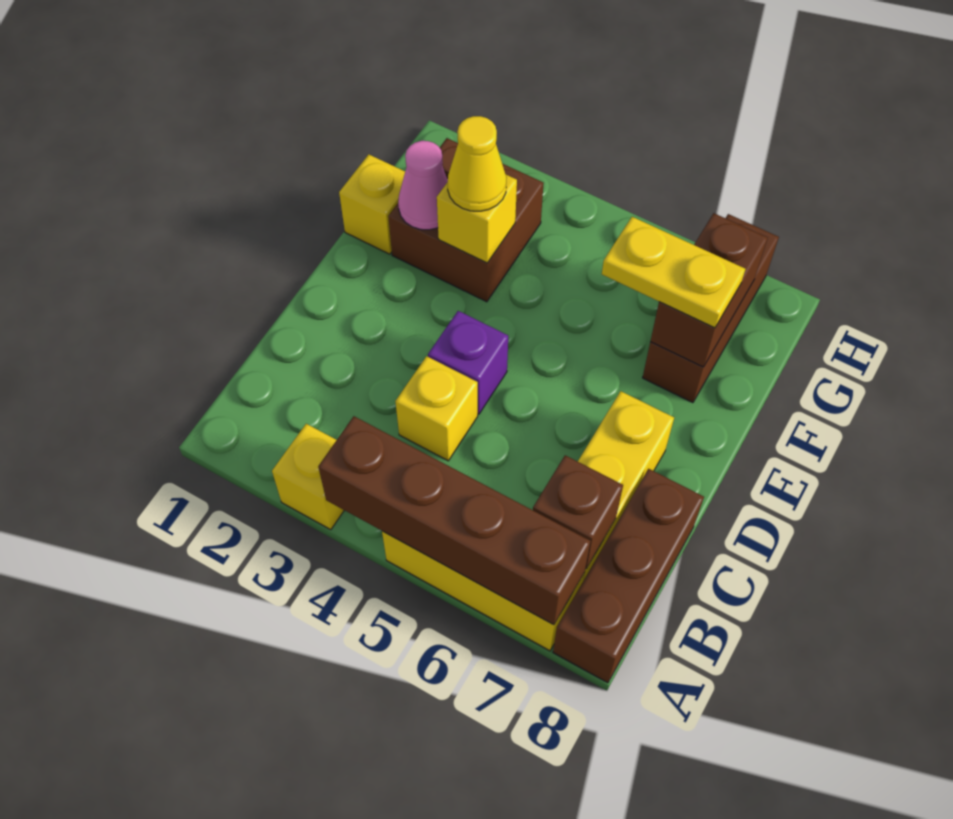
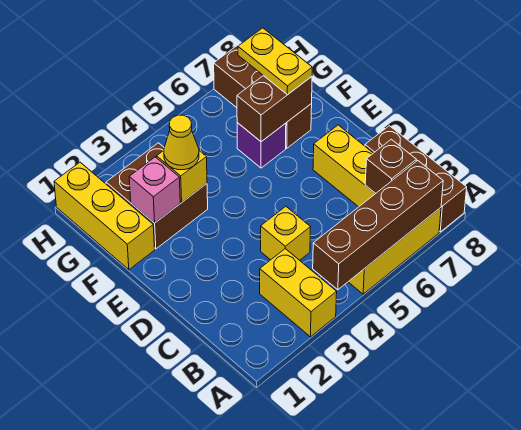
yellow brick A3 level 1 -> yellow brick A3:B3 level 1
purple brick D4 level 1 -> purple brick F6 level 1
yellow brick F1 level 1 -> yellow brick F1:H1 level 1
pink cone F2 level 2 -> pink brick F2 level 2
yellow plate F6:F7 level 3 -> yellow plate F7:G7 level 3
brown brick F7:G7 level 2 -> brown brick F6:F7 level 2

